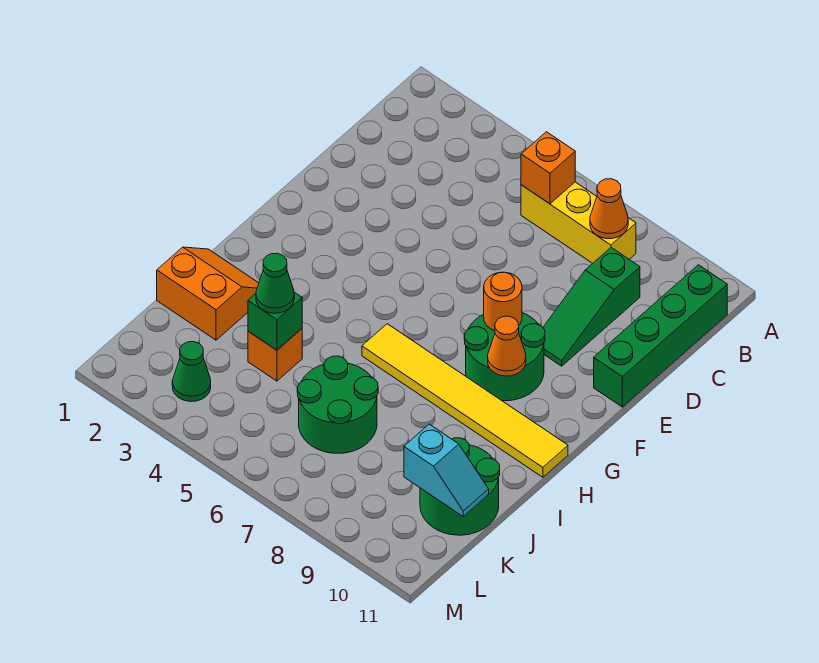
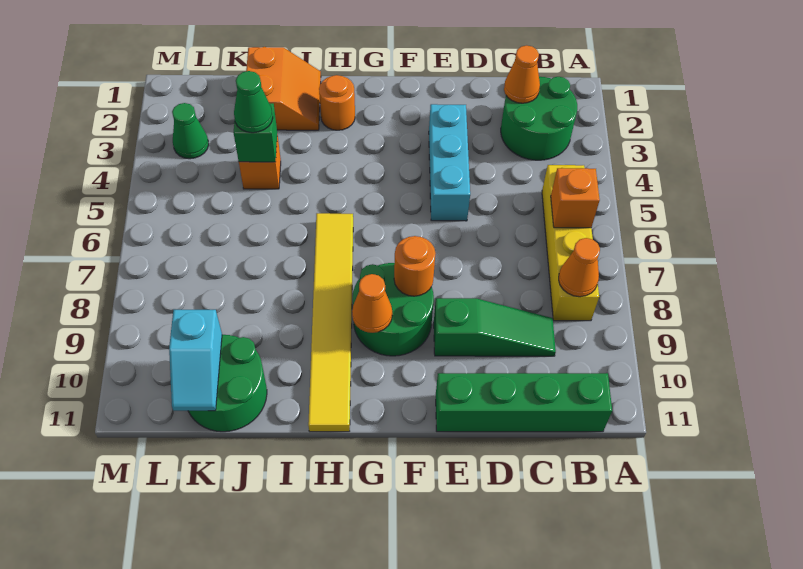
yellow brick B6:B8 level 1 -> yellow brick B5:B8 level 1
none -> orange cone C2 level 2
green slope C9:E9 level 1 top C -> green slope C9:E9 level 1 top E
none -> cyan brick E3:E5 level 1
none -> orange round brick H2 level 1
green round brick J6:K7 level 1 -> green round brick B2:C3 level 1

